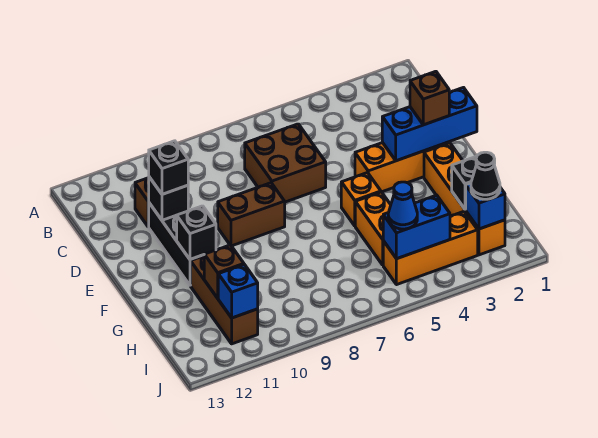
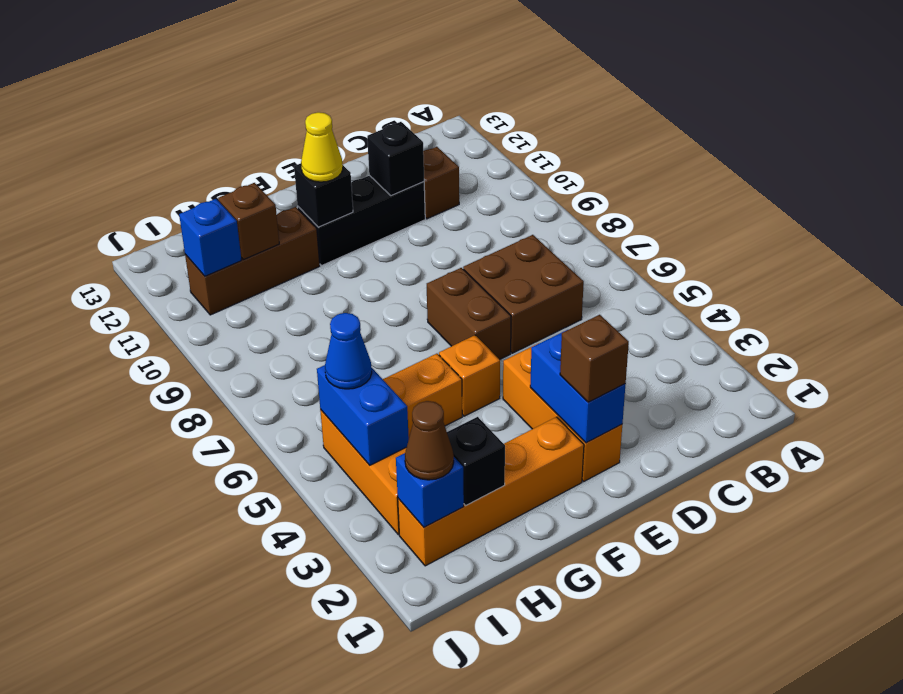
black brick D11 level 3 -> none
blue brick E1:E3 level 2 -> blue brick E2:E3 level 2
brown brick E8:E9 level 1 -> brown brick E6:E7 level 1
none -> yellow cone F11 level 3
black cone I2 level 3 -> brown cone I2 level 3

